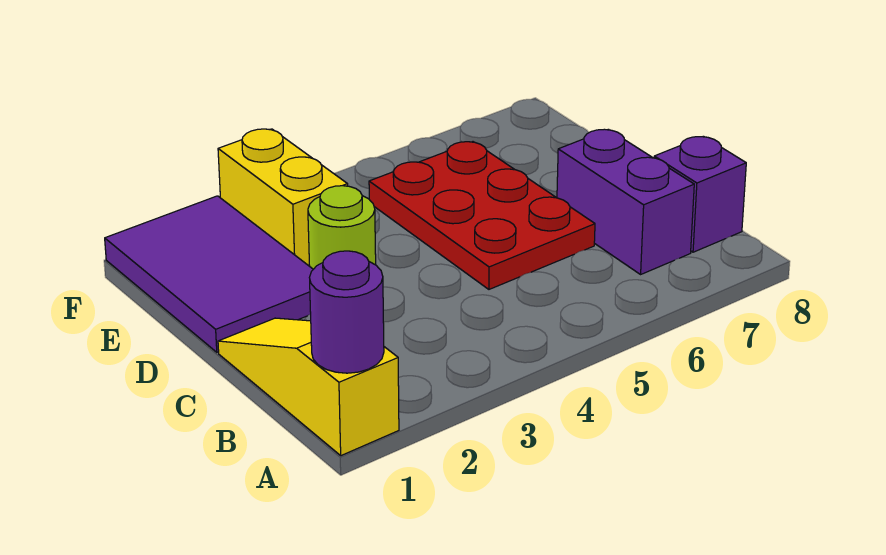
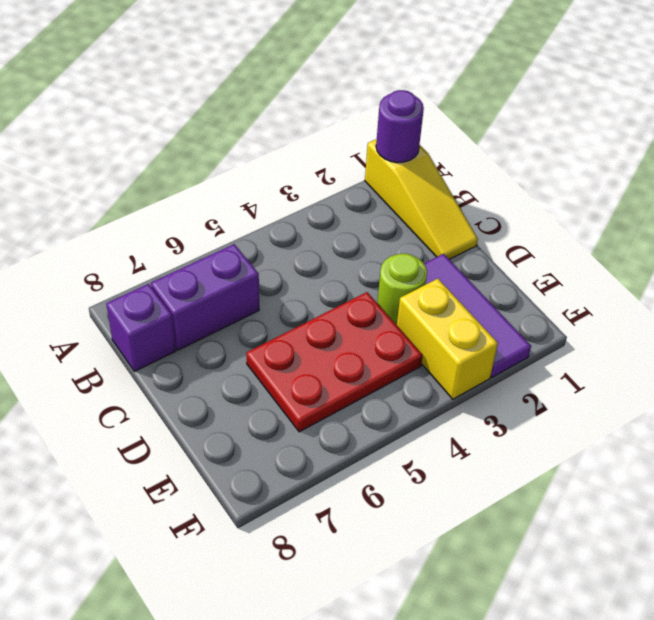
purple brick B7:C7 level 1 -> purple brick B6:B7 level 1
red plate C5:E6 level 1 -> red plate D4:E6 level 1
purple tile D1:F2 level 1 -> purple tile D2:F2 level 1

